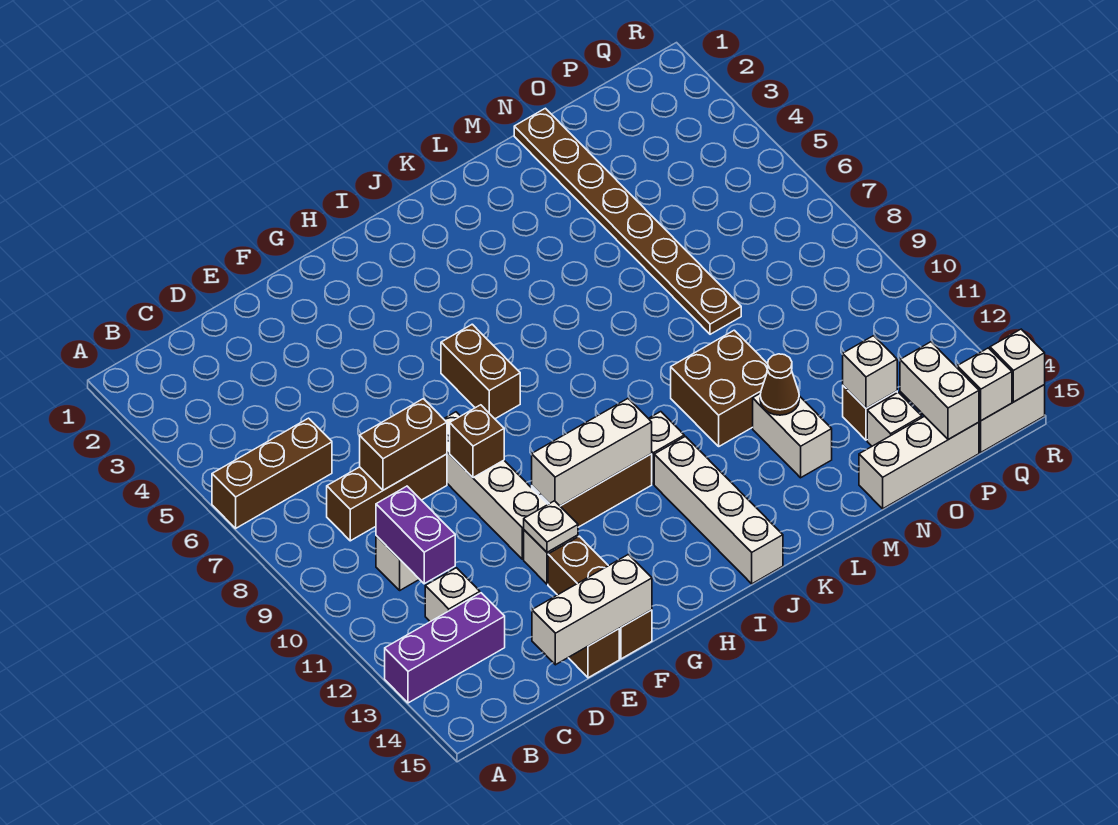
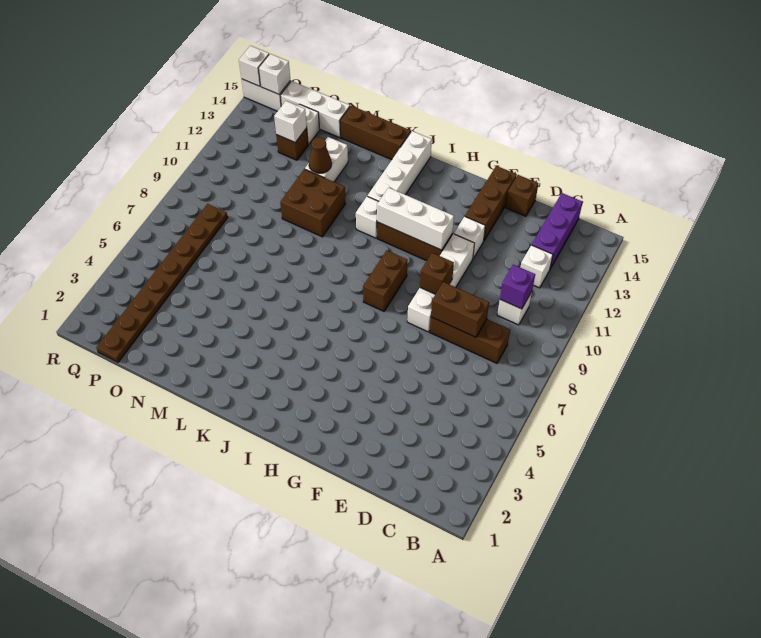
brown brick A6:C6 level 1 -> brown brick K15:M15 level 1
purple brick A13:C13 level 1 -> purple brick C13:C15 level 1
purple brick C10:C11 level 2 -> purple brick C10 level 2
white brick D15:F15 level 2 -> none
white plate F12 level 2 -> none
brown brick H6:H7 level 1 -> brown brick H8:H9 level 1
brown plate N1:N8 level 1 -> brown plate P1:P8 level 1
white brick P14:P15 level 2 -> none

